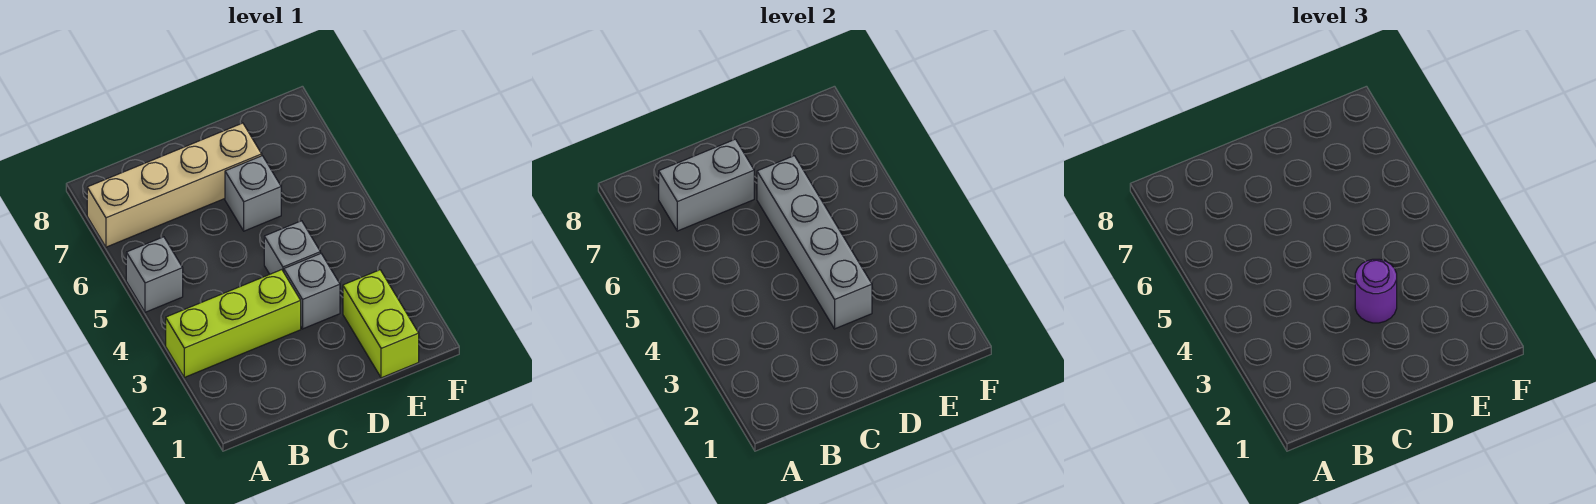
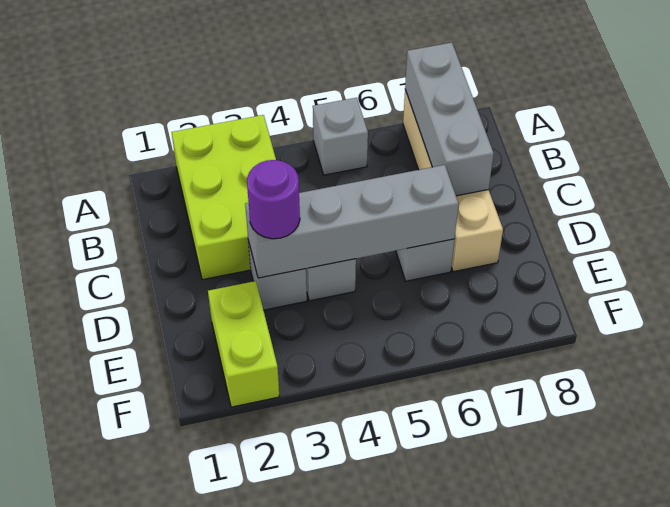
lime brick A3:C3 level 1 -> lime brick A2:C3 level 1
grey brick B7:C7 level 2 -> grey brick A7:C7 level 2
lime brick E1:E2 level 1 -> lime brick E2:F2 level 1

